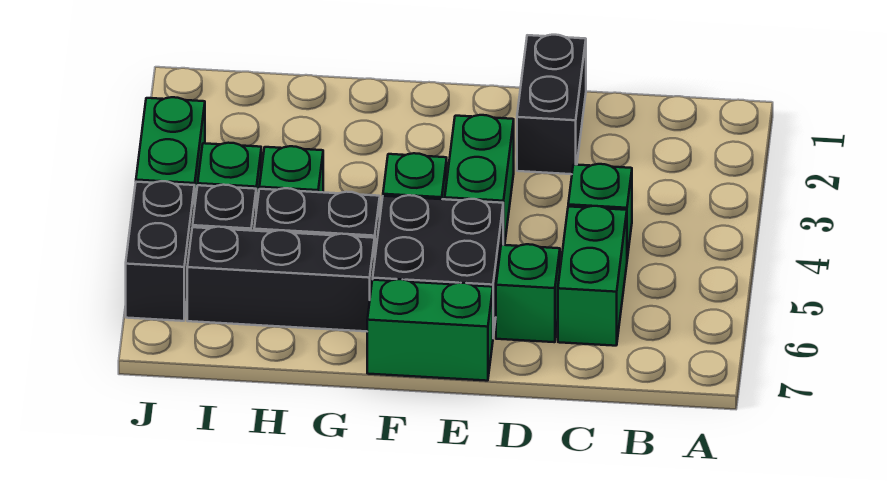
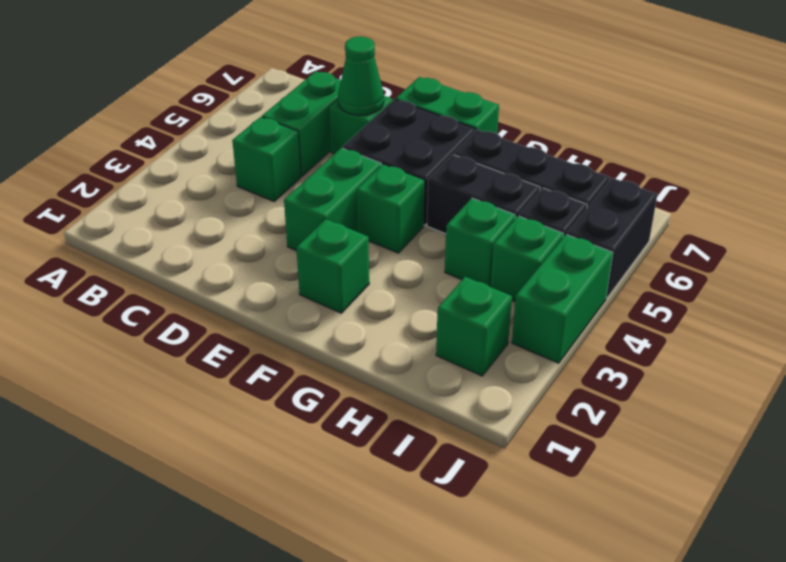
black brick D1:D2 level 1 -> none
none -> green cone D6 level 2
none -> green brick F2 level 1
none -> green brick I2 level 1

